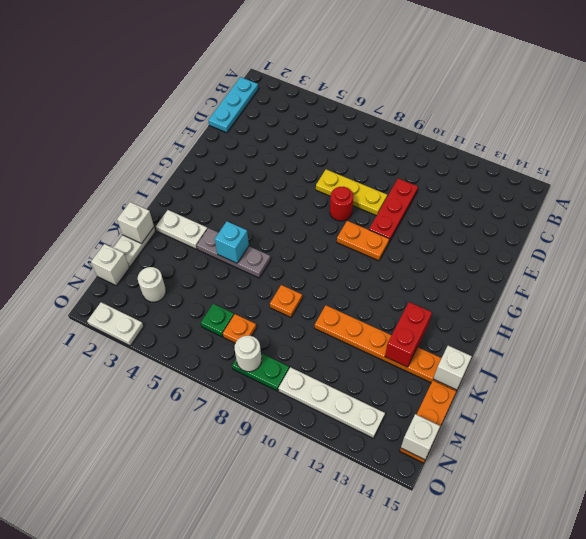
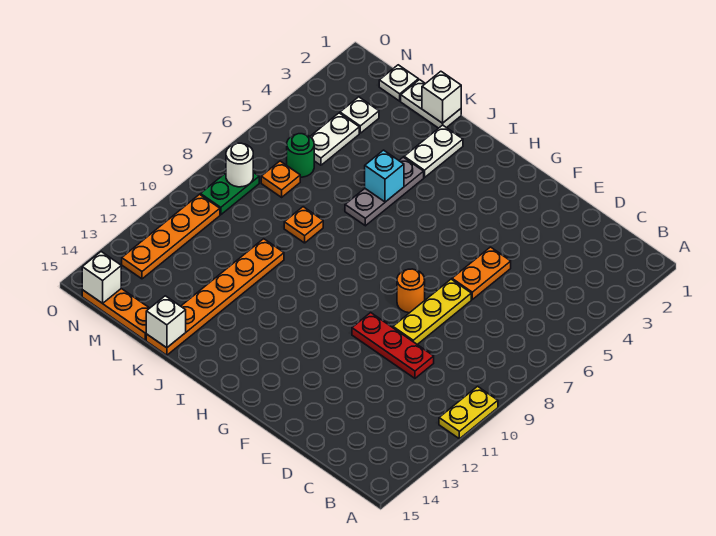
none -> yellow plate A10:A11 level 1
cyan plate B1:D1 level 1 -> none
red round brick F8 level 1 -> orange round brick F8 level 1
orange plate G9:G10 level 1 -> orange plate E5:E6 level 1
red brick J13:K13 level 2 -> none
white brick M1 level 1 -> white plate M1 level 1
white round brick M3 level 1 -> white plate M3 level 1
green plate M6 level 1 -> green round brick M6 level 1
white plate N10:N13 level 1 -> orange plate N10:N13 level 1
white plate O2:O3 level 1 -> white plate M4:M5 level 1

